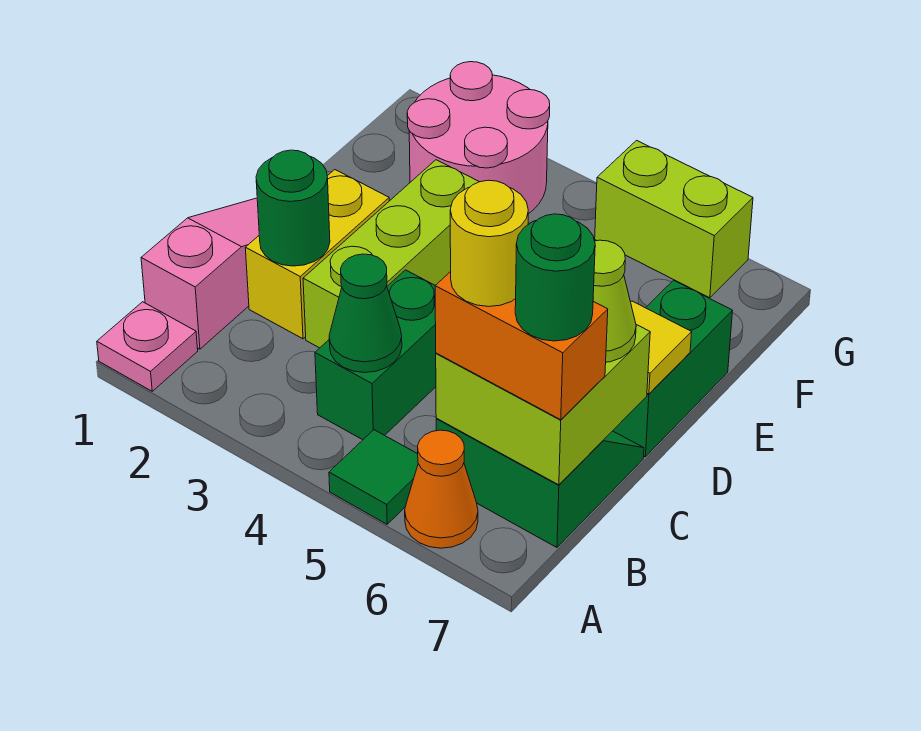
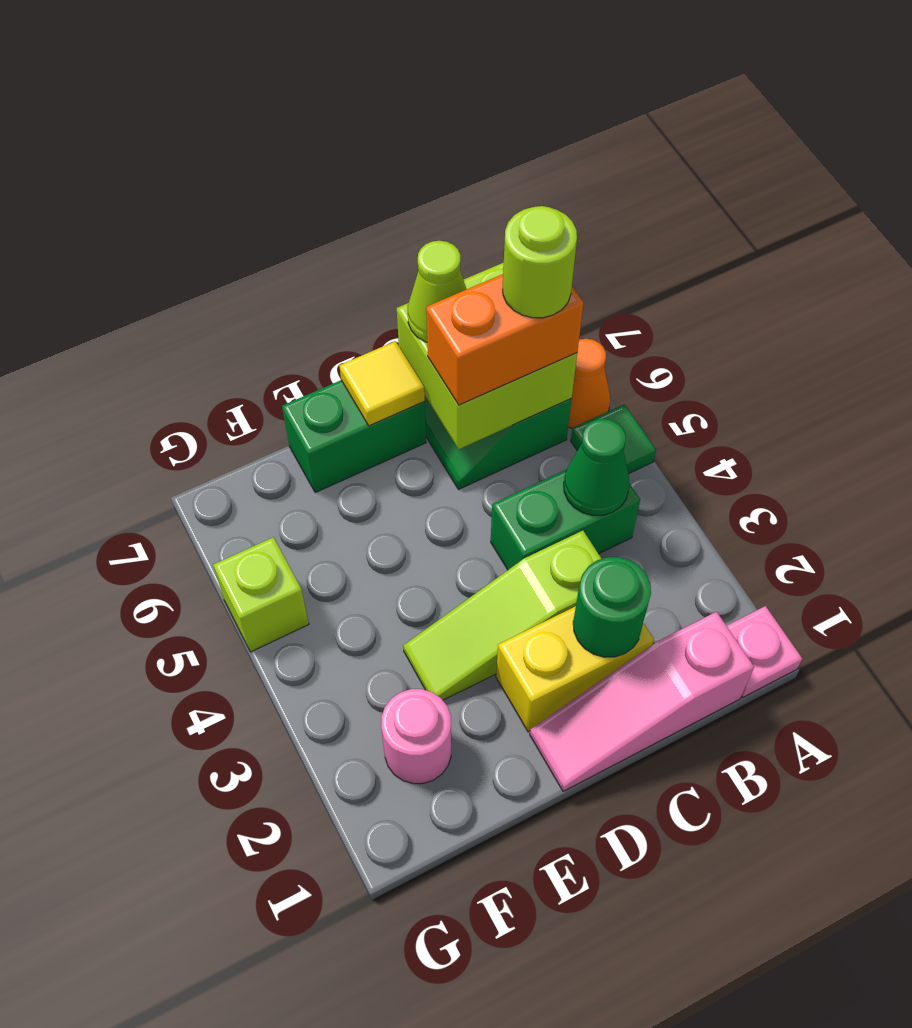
orange brick B6:B7 level 3 -> orange brick B6:C6 level 3
yellow round brick B6 level 4 -> lime round brick B6 level 4
green round brick B7 level 4 -> none
lime brick C3:E3 level 1 -> lime slope C3:E3 level 1 top C
pink round brick F2:G3 level 1 -> pink round brick F2 level 1
lime brick G5:G6 level 1 -> lime brick G5 level 1

